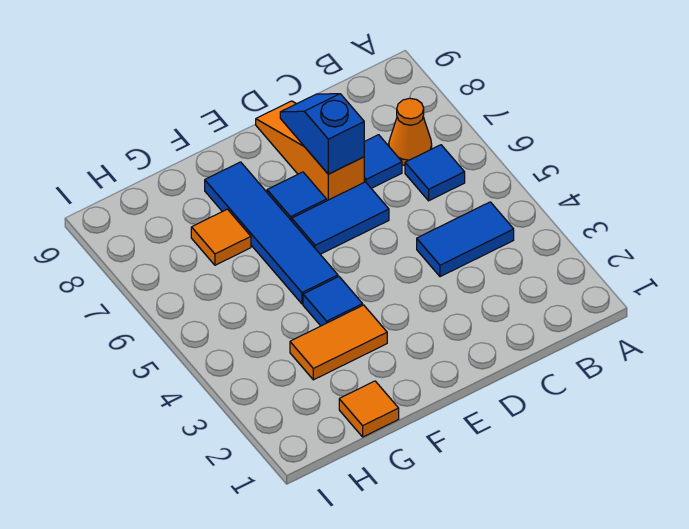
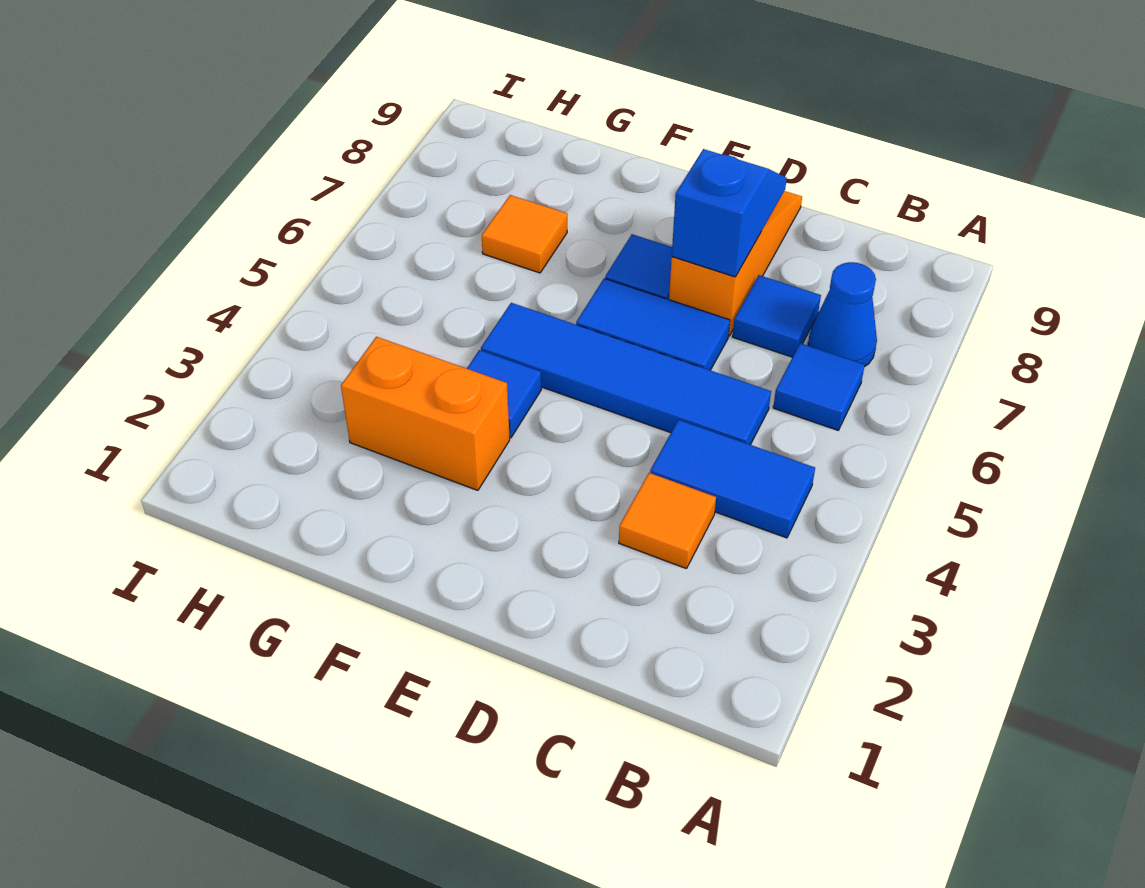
orange cone B7 level 1 -> blue cone B7 level 1
orange tile F3:G3 level 1 -> orange brick F3:G3 level 1
blue tile F5:F8 level 1 -> blue tile C5:F5 level 1
orange tile G1 level 1 -> orange tile C3 level 1

